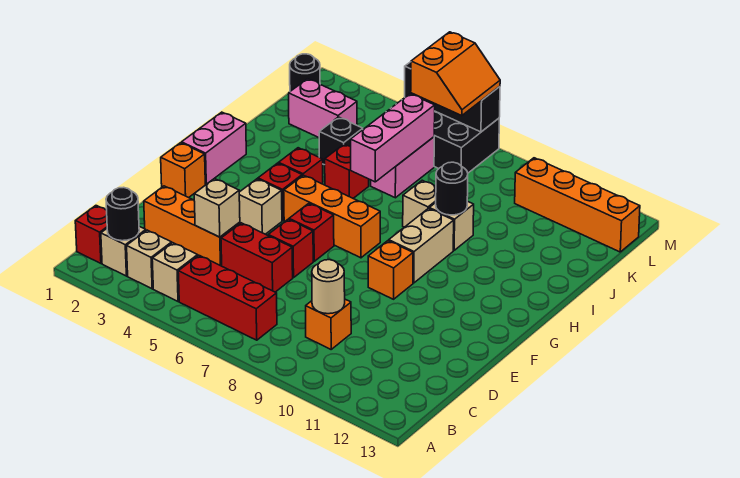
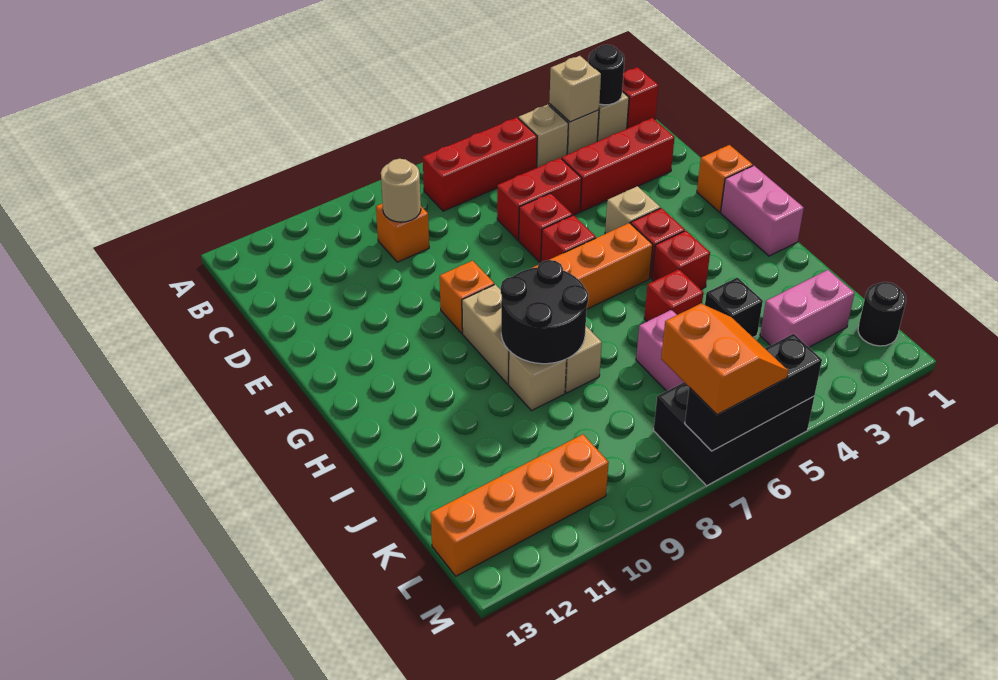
orange brick D2:D4 level 1 -> red brick D2:D4 level 1
tan brick D4 level 2 -> tan brick B3 level 2
pink brick I6:K6 level 2 -> none
black round brick I9 level 2 -> black round brick H8:I9 level 2
orange slope L6:M7 level 3 top 6 -> orange slope L6:M7 level 3 top 7

